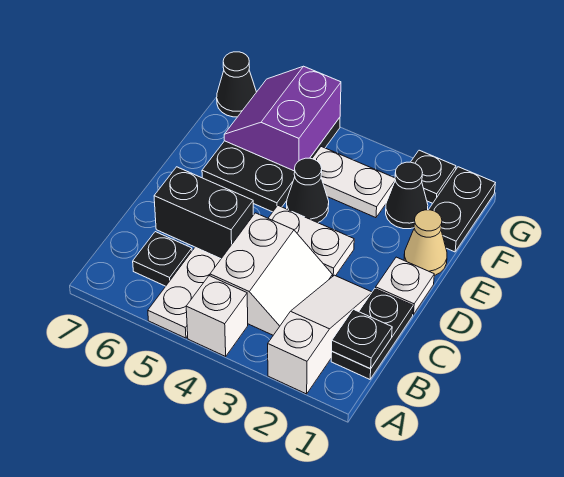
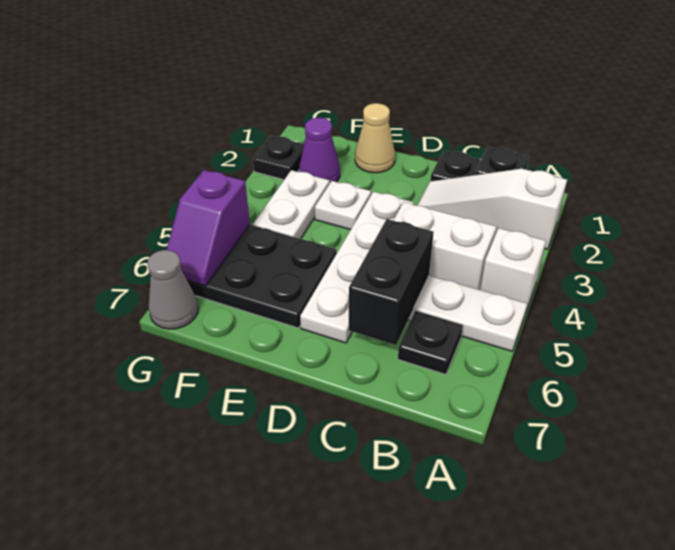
white plate D1 level 1 -> white plate E3 level 1
white plate D3:D4 level 1 -> white plate D3:D6 level 1
black cone E4 level 1 -> none
black plate F1:G1 level 1 -> none
black cone F2 level 1 -> purple cone F2 level 1
purple slope F5:G6 level 2 top 5 -> purple slope G5:G6 level 2 top 5
black cone G7 level 1 -> grey cone G7 level 1

